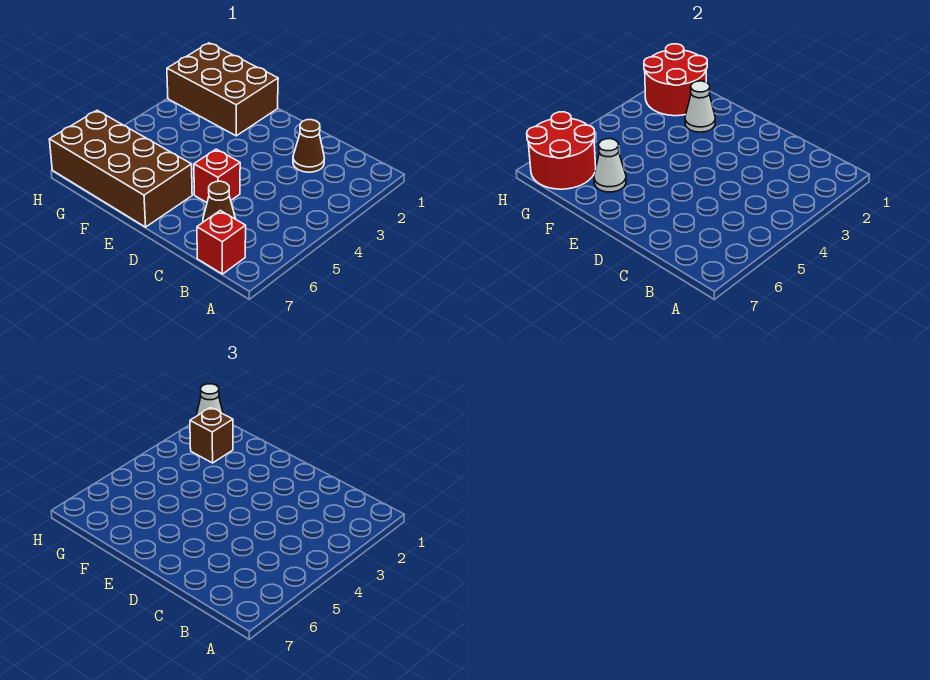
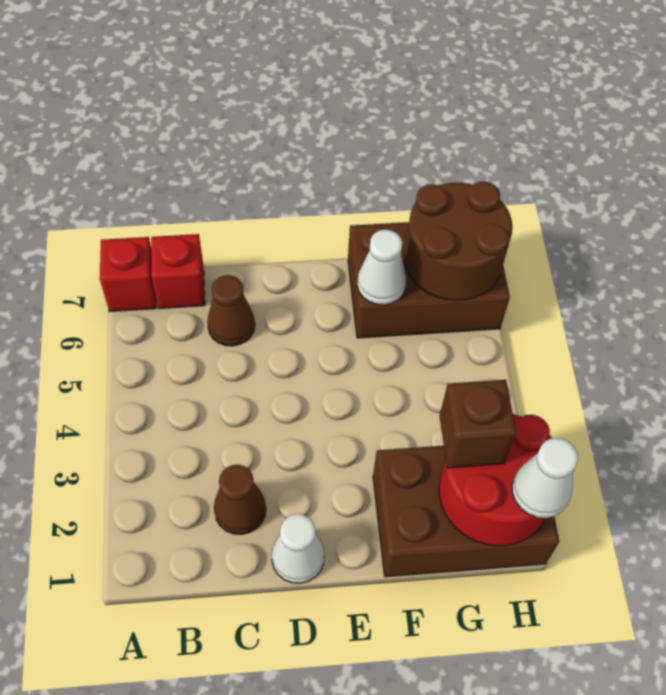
red brick D5 level 1 -> red brick A7 level 1
brown brick E6:H7 level 1 -> brown brick F6:H7 level 1
white cone F2 level 2 -> white cone D1 level 1
red round brick G6:H7 level 2 -> brown round brick G6:H7 level 2

